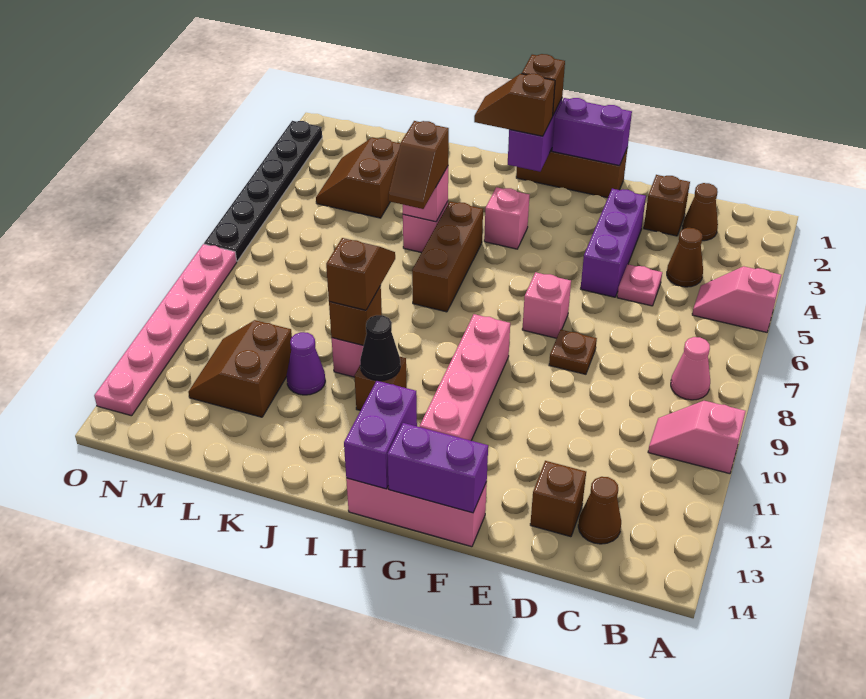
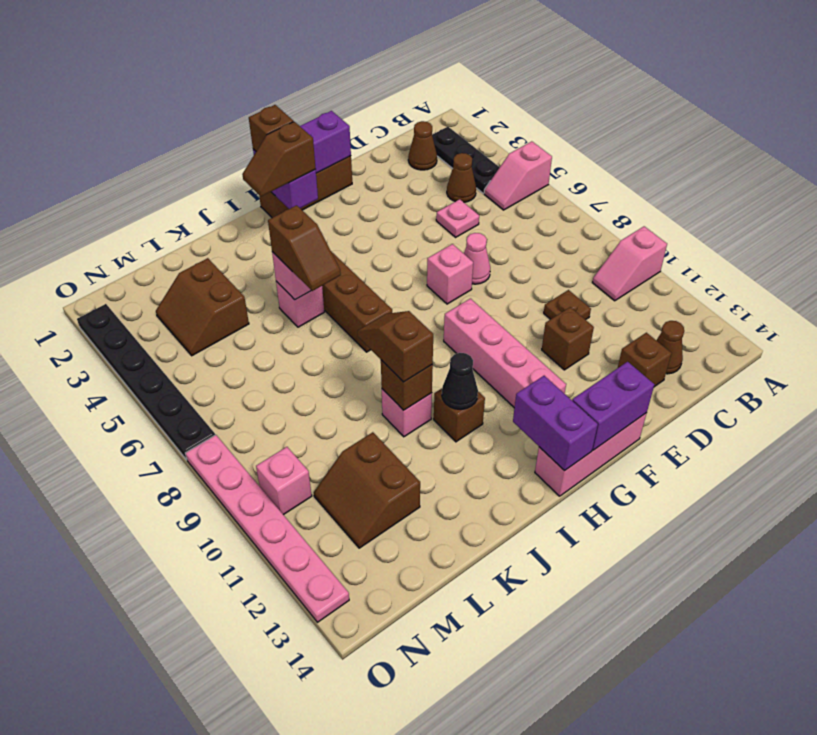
none -> black plate B2:B4 level 1
pink cone B8 level 1 -> pink cone E7 level 1
brown brick D2 level 1 -> brown brick E11 level 1
purple brick E3:E5 level 1 -> none
brown plate E8 level 1 -> brown plate D10 level 1
pink brick H4 level 1 -> pink brick N10 level 1
purple cone K11 level 1 -> none

